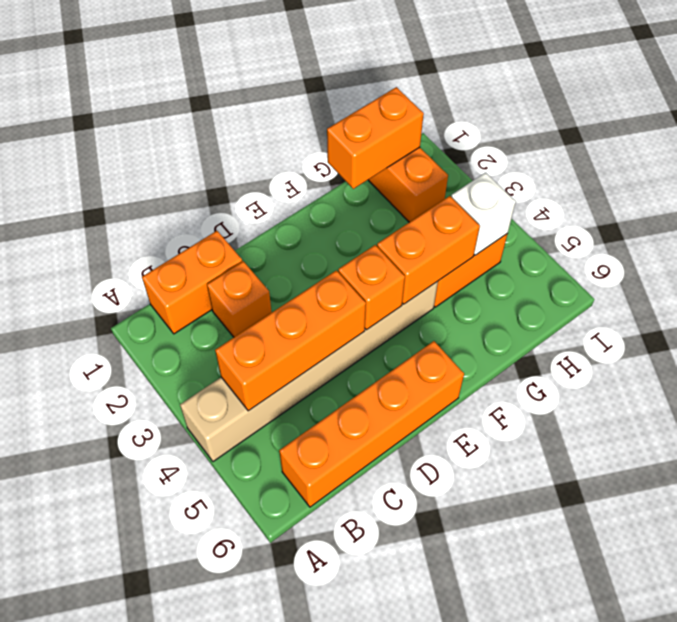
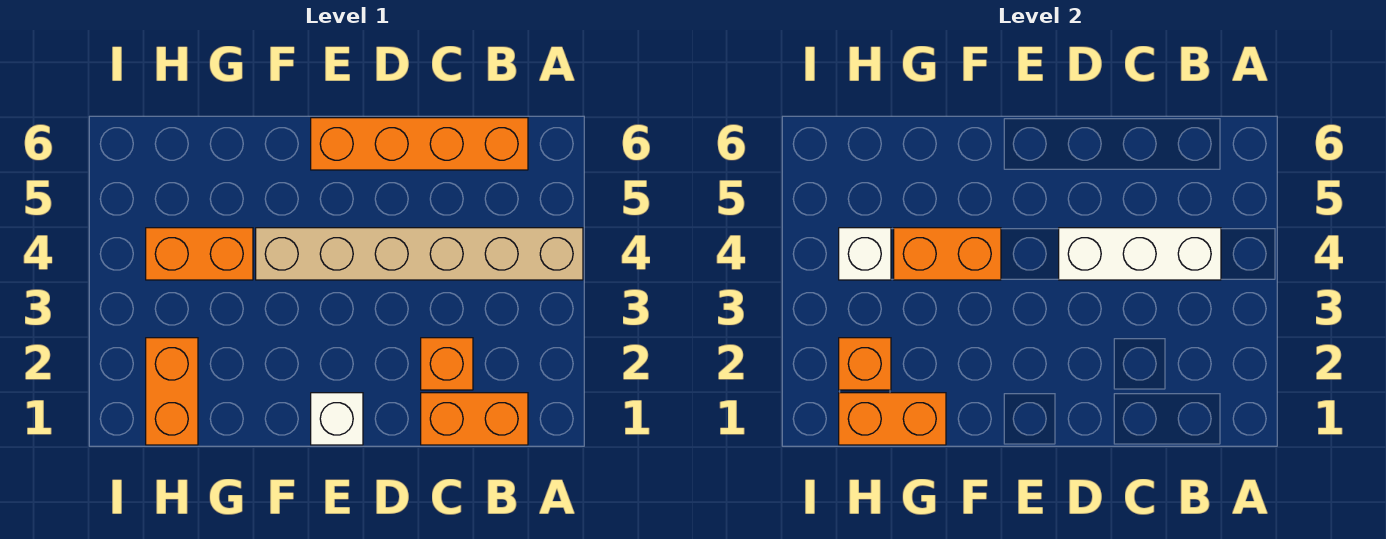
orange brick B4:D4 level 2 -> white brick B4:D4 level 2
none -> white brick E1 level 1
orange brick E4 level 2 -> orange brick H2 level 2

